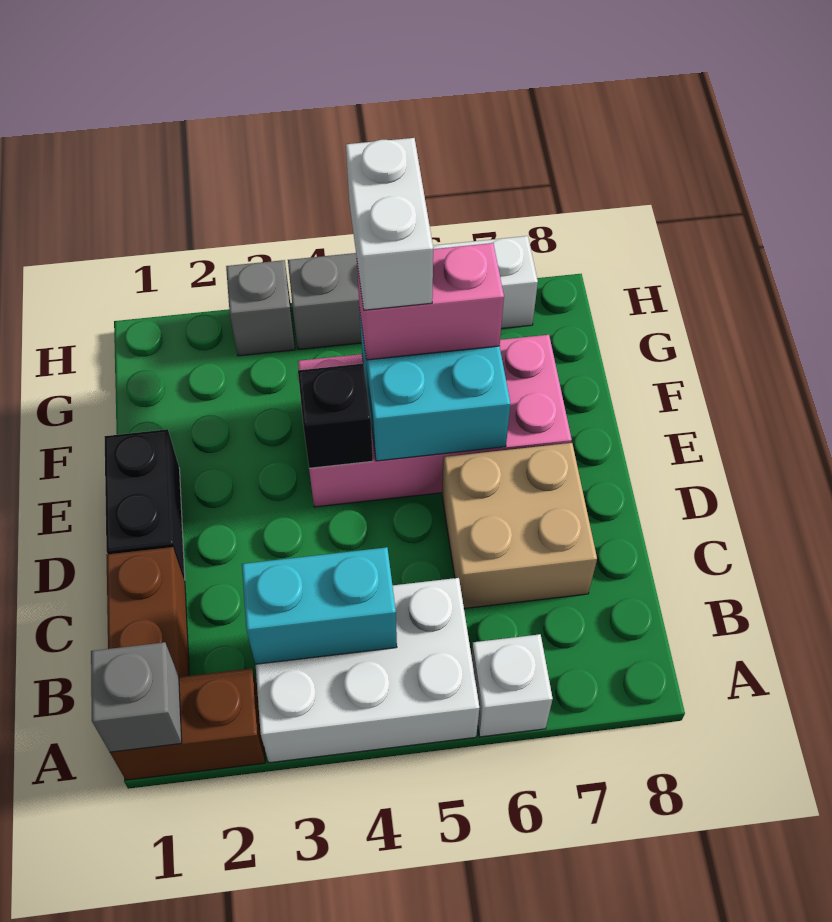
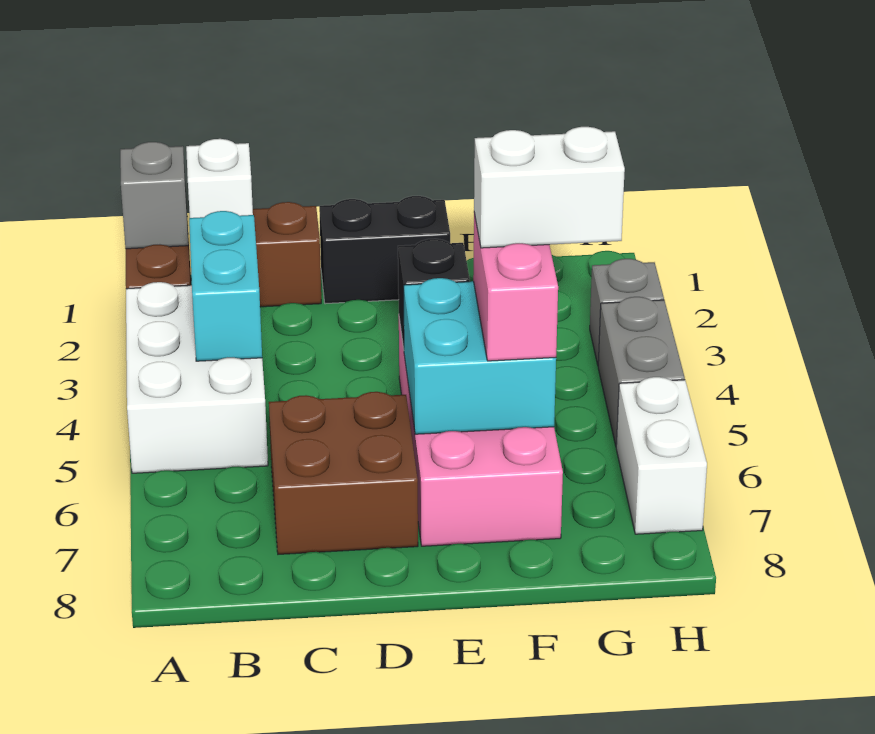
white brick A6 level 1 -> white brick B1 level 2
tan brick C6:D7 level 1 -> brown brick C6:D7 level 1

